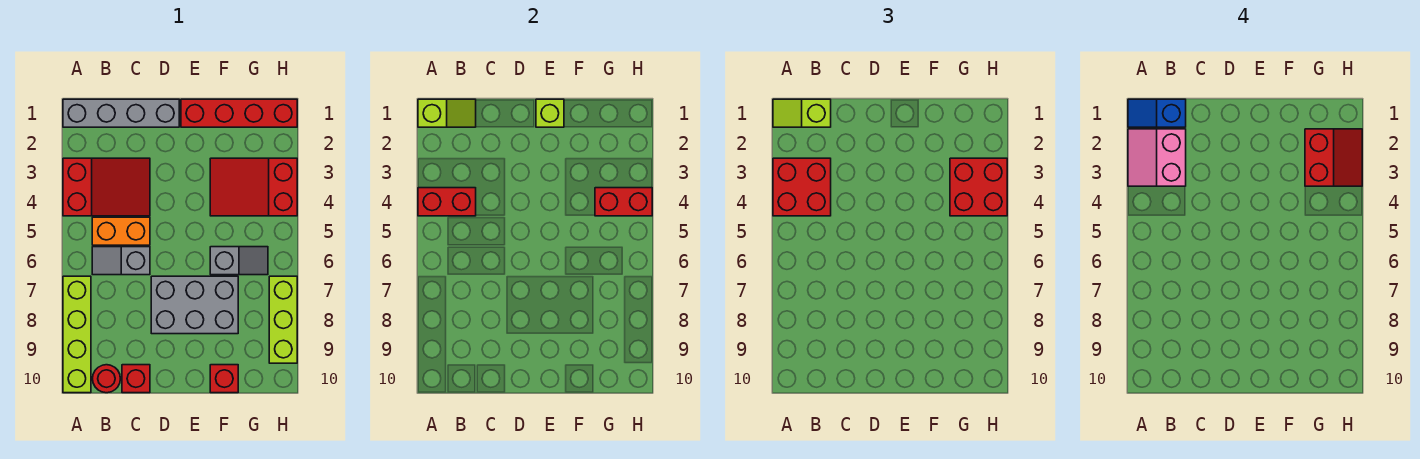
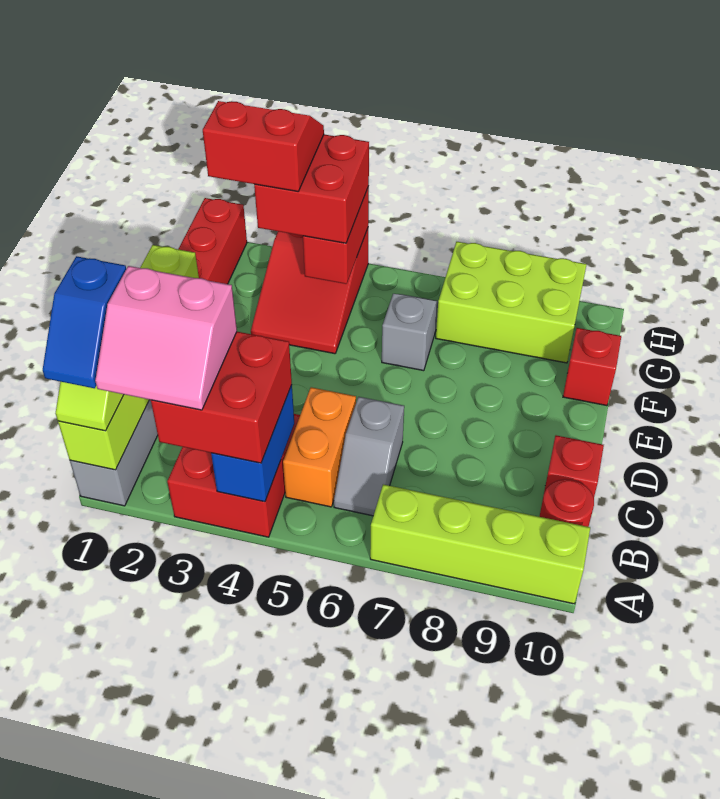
red brick A4:B4 level 2 -> blue brick A4:B4 level 2
grey brick D7:F8 level 1 -> none
lime brick H7:H9 level 1 -> lime brick G7:H9 level 1

